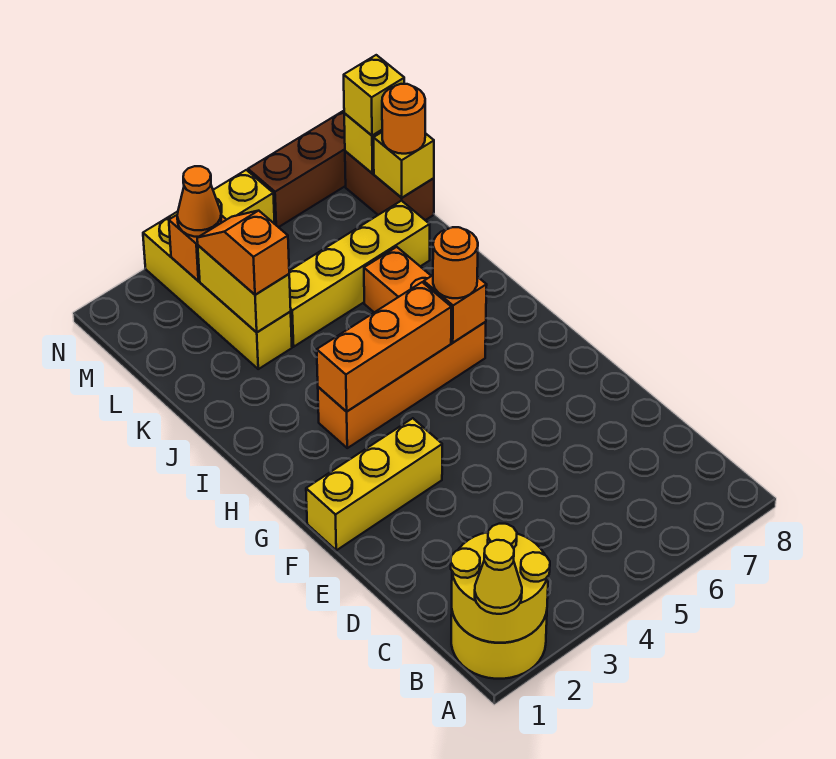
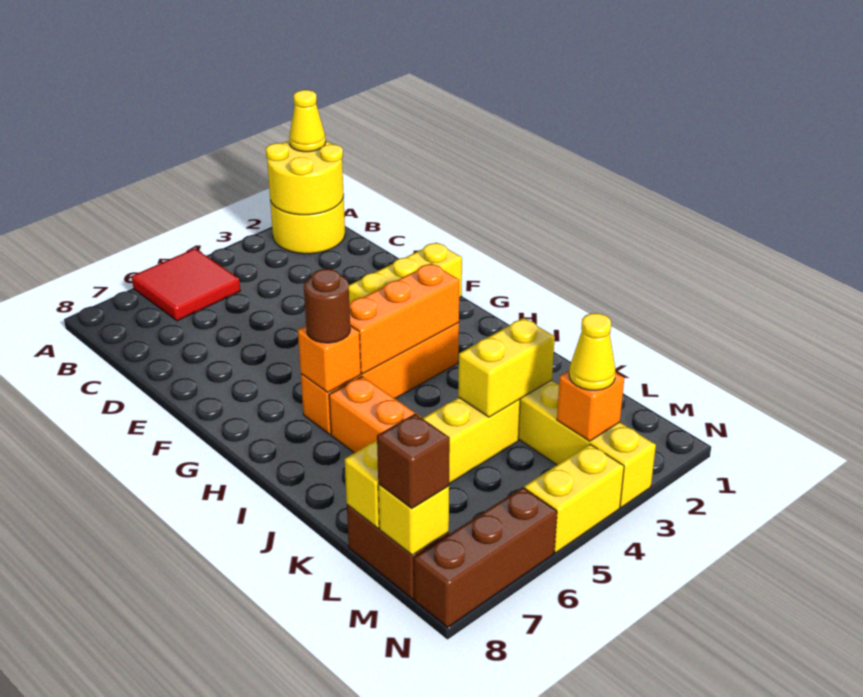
none -> red tile A5:B6 level 1
orange round brick H6 level 3 -> brown round brick H6 level 3
yellow brick K3:L3 level 2 -> yellow brick K3:K4 level 2
orange slope K3:L3 level 3 top K -> none
orange round brick L8 level 3 -> none
orange cone M3 level 3 -> yellow cone M3 level 3
yellow brick M8 level 3 -> brown brick M8 level 3

